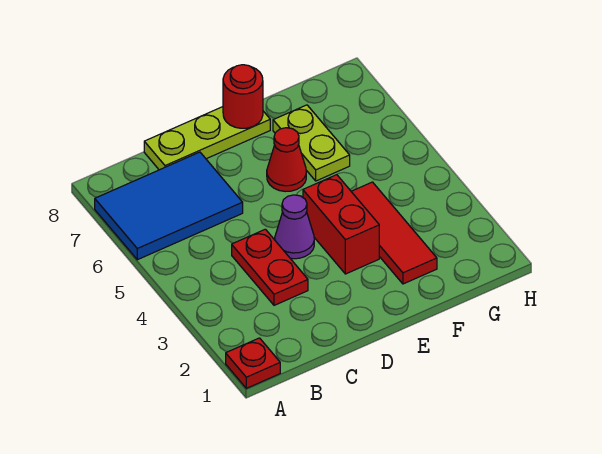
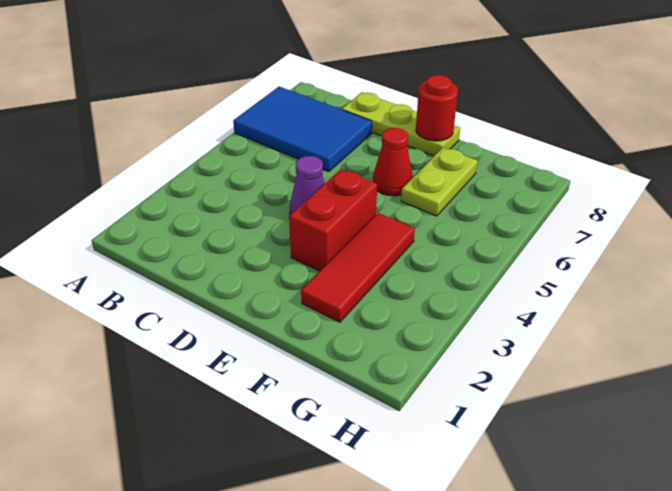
red plate A1 level 1 -> none
red plate C3:C4 level 1 -> none

